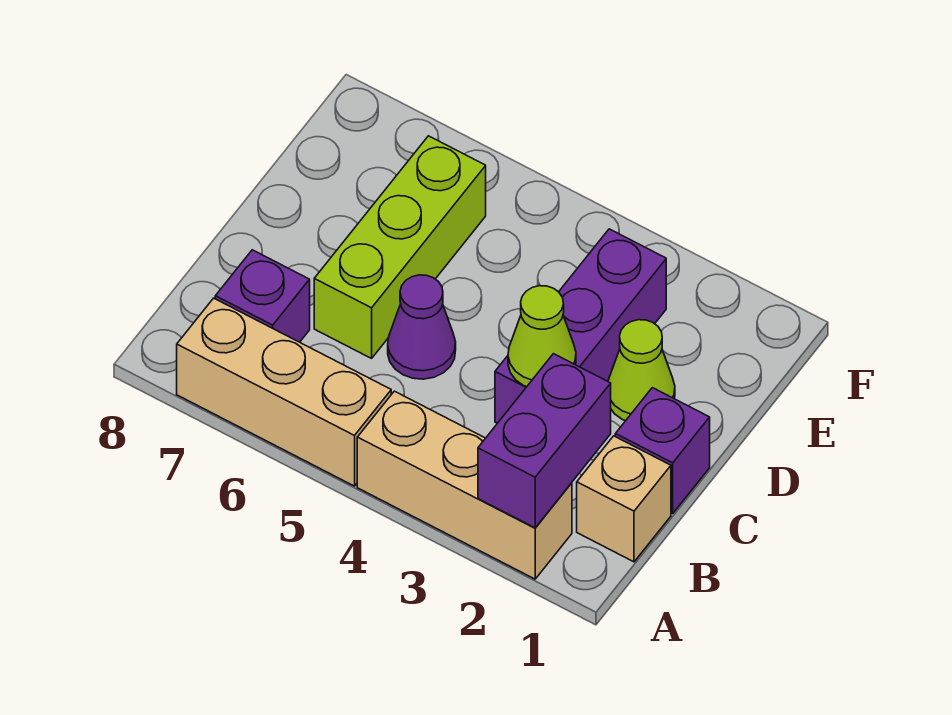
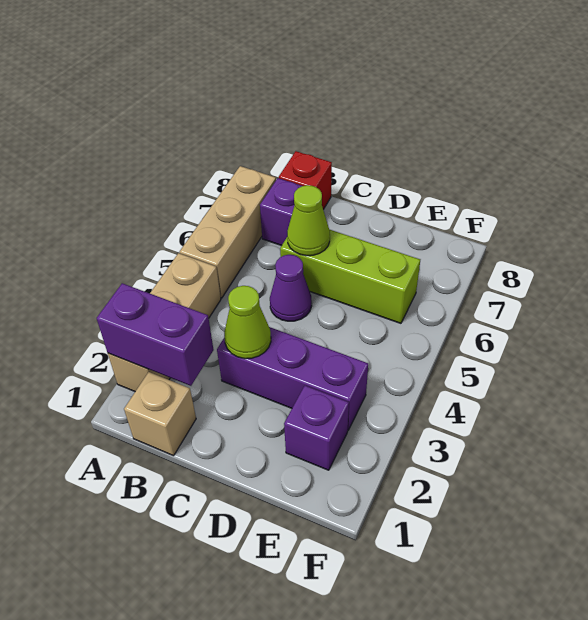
none -> red brick B8 level 1
purple brick C1 level 1 -> purple brick E2 level 1
lime cone D2 level 1 -> lime cone C6 level 2

